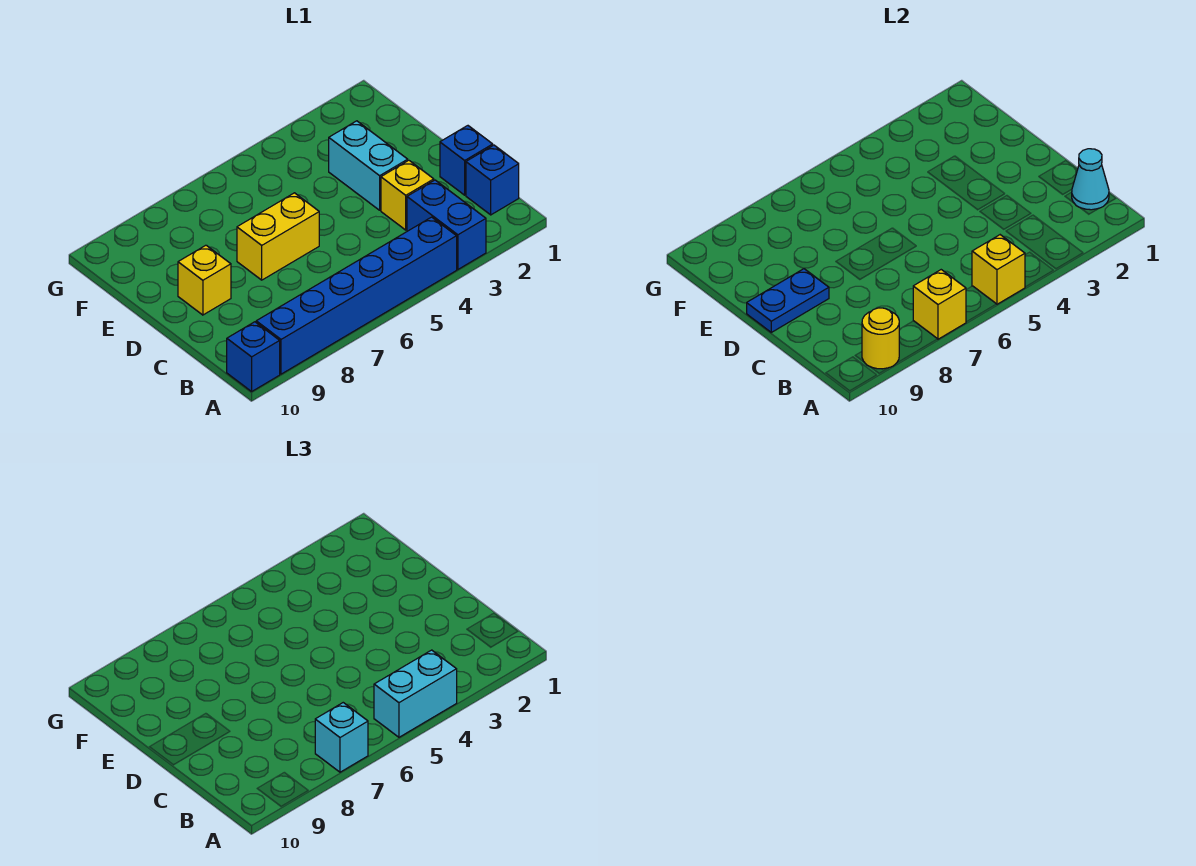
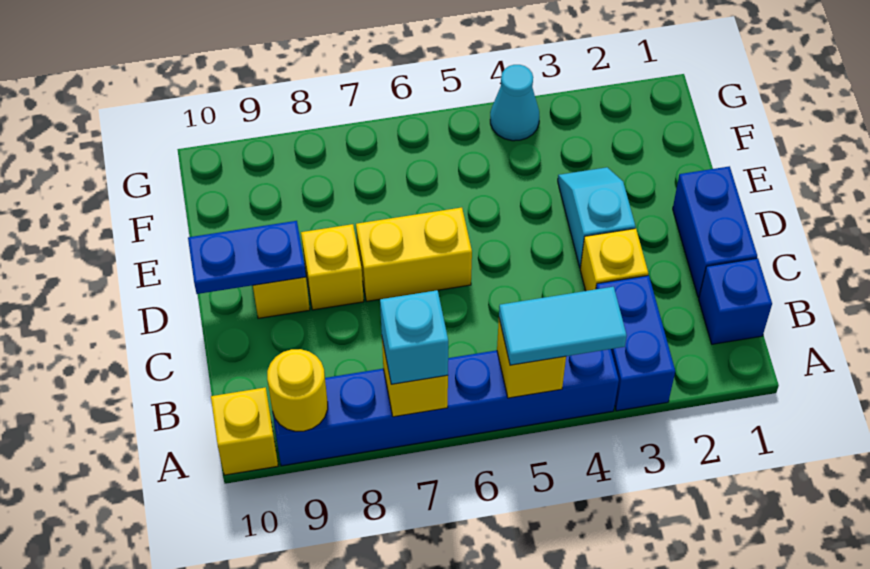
cyan brick A4:A5 level 3 -> cyan tile A4:A5 level 3
blue brick A10 level 1 -> yellow brick A10 level 1
cyan cone B1 level 2 -> cyan cone G4 level 1
blue brick C1 level 1 -> blue brick C1:D1 level 1
cyan brick D3:E3 level 1 -> cyan slope D3:E3 level 1 top D
none -> yellow brick D8 level 1

